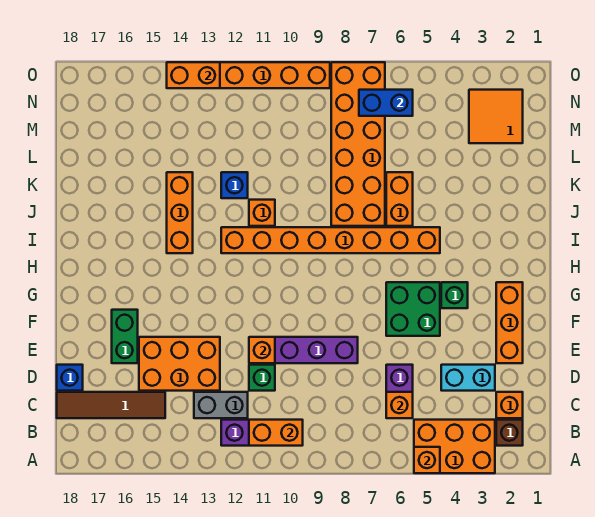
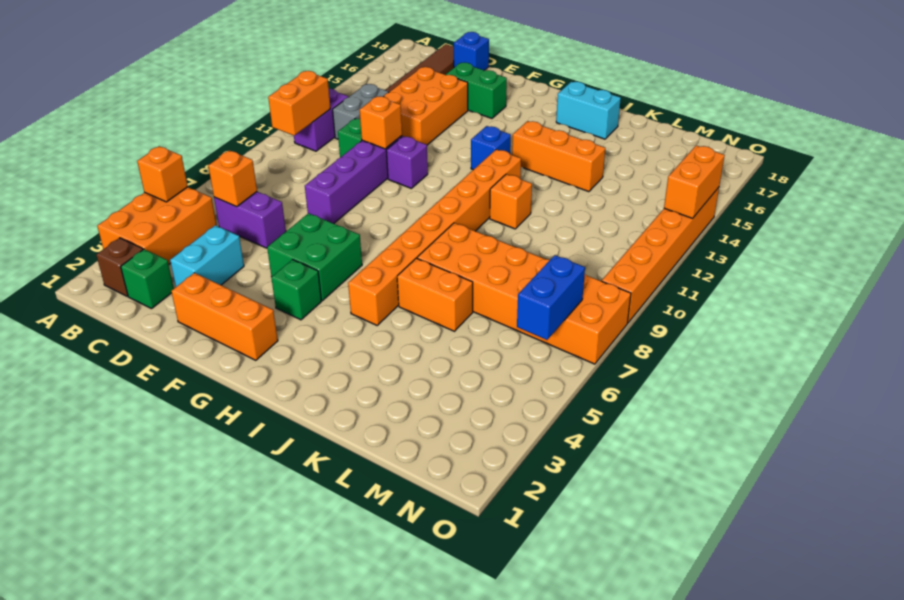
orange brick C2 level 1 -> green brick C2 level 1
none -> purple brick F11 level 1
none -> cyan brick I17:J17 level 1
blue brick K12 level 1 -> blue brick H13 level 1
orange tile M2:N3 level 1 -> none

